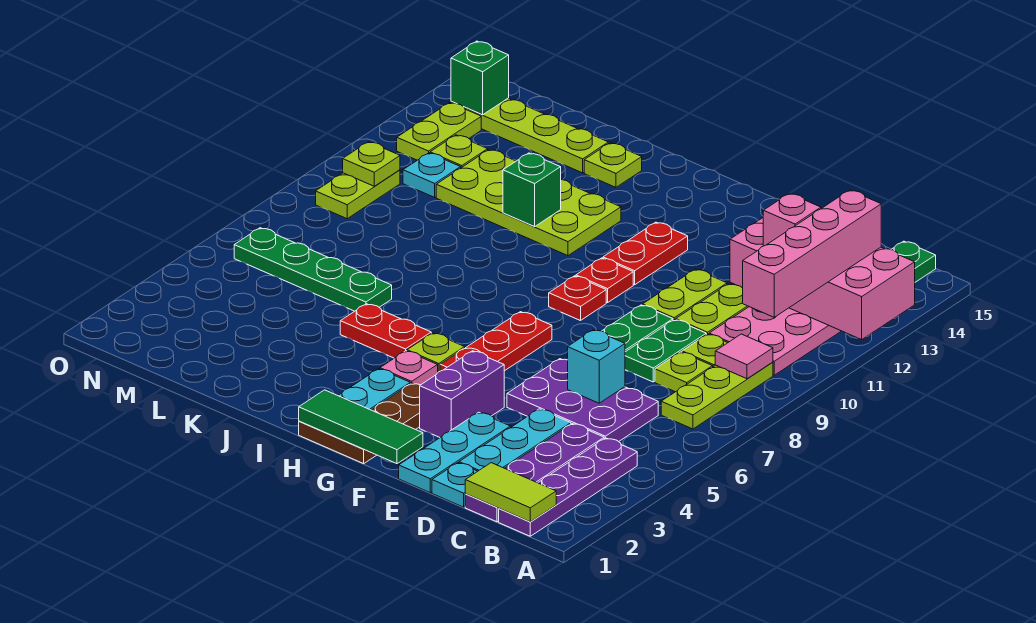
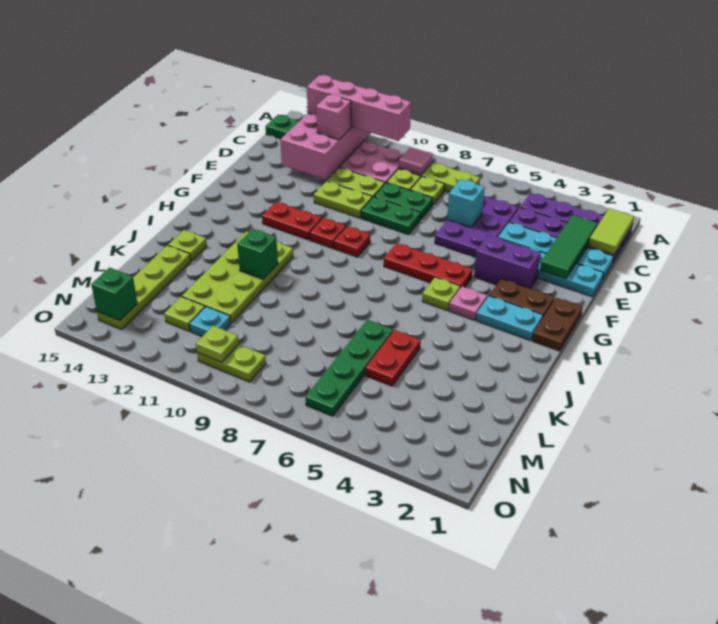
green tile F1:H1 level 2 -> green tile C2:E2 level 2
red plate I5:J5 level 1 -> red plate K5:L5 level 1
lime plate N12:N13 level 1 -> none

